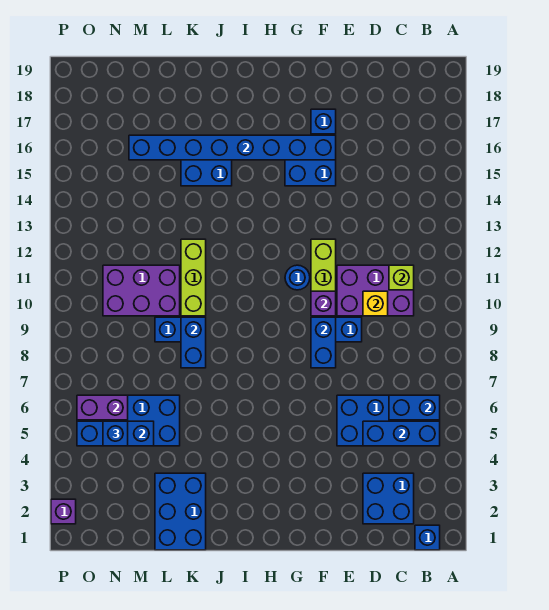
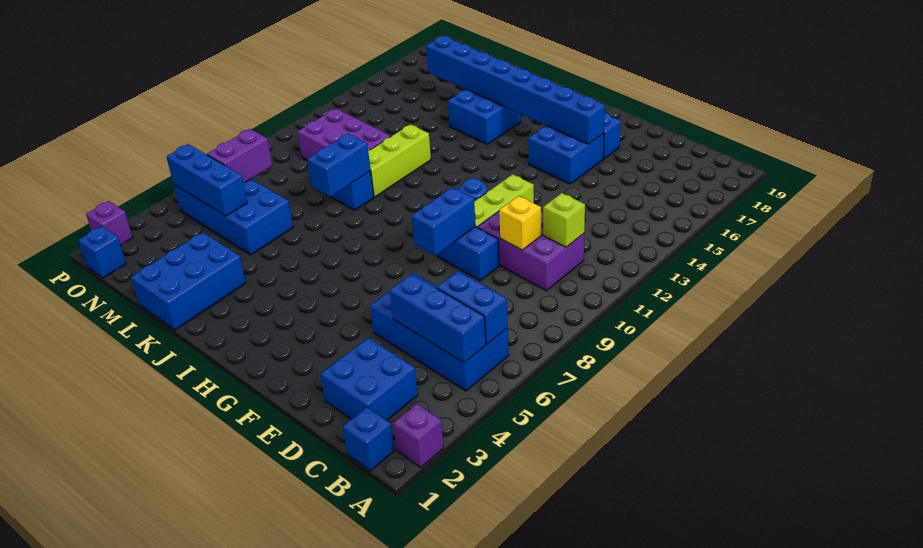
purple brick F10 level 2 -> purple brick A2 level 1
blue brick N5 level 3 -> blue brick O1 level 1
purple brick N6:O6 level 2 -> purple brick N6:N7 level 2

